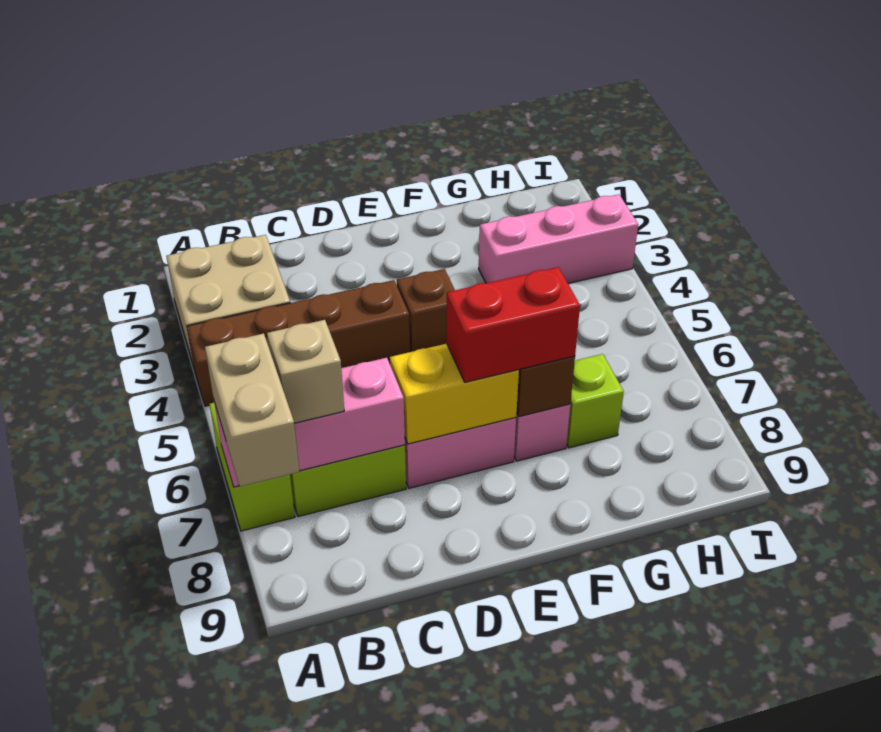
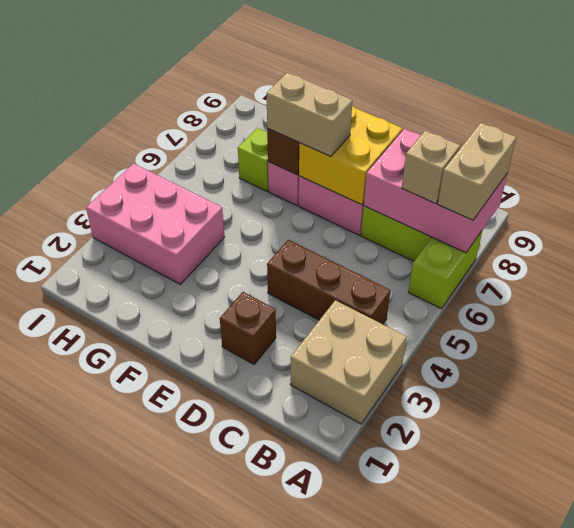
brown brick A4:D4 level 1 -> brown brick B4:D4 level 1
pink brick A7:C7 level 2 -> pink brick A7:C8 level 2
yellow brick D7:E7 level 2 -> yellow brick D7:E8 level 2
brown brick E4 level 1 -> brown brick D2 level 1
red brick E7:F7 level 3 -> tan brick E7:F7 level 3
pink brick G3:I3 level 1 -> pink brick G3:I4 level 1

